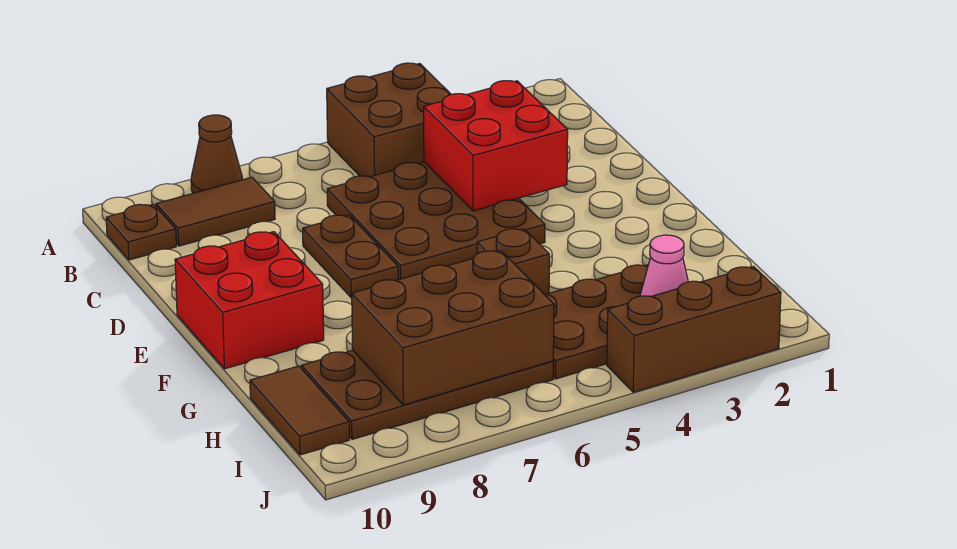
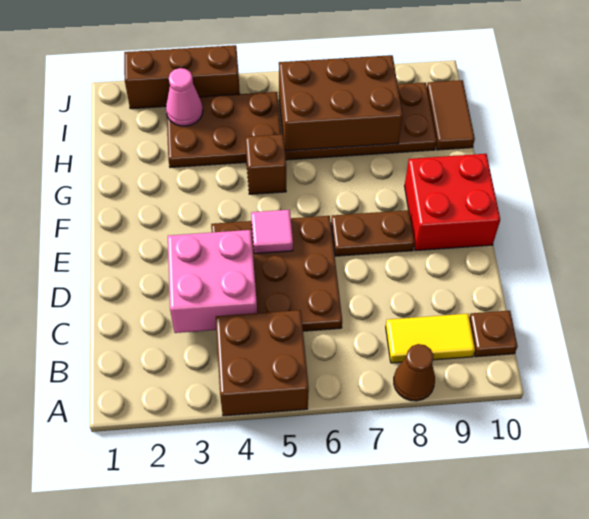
brown tile B8:B9 level 1 -> yellow tile B8:B9 level 1
red brick C3:D4 level 2 -> pink brick C3:D4 level 2
brown plate D7:E7 level 1 -> brown plate E7:E8 level 1
none -> pink tile E5 level 2

